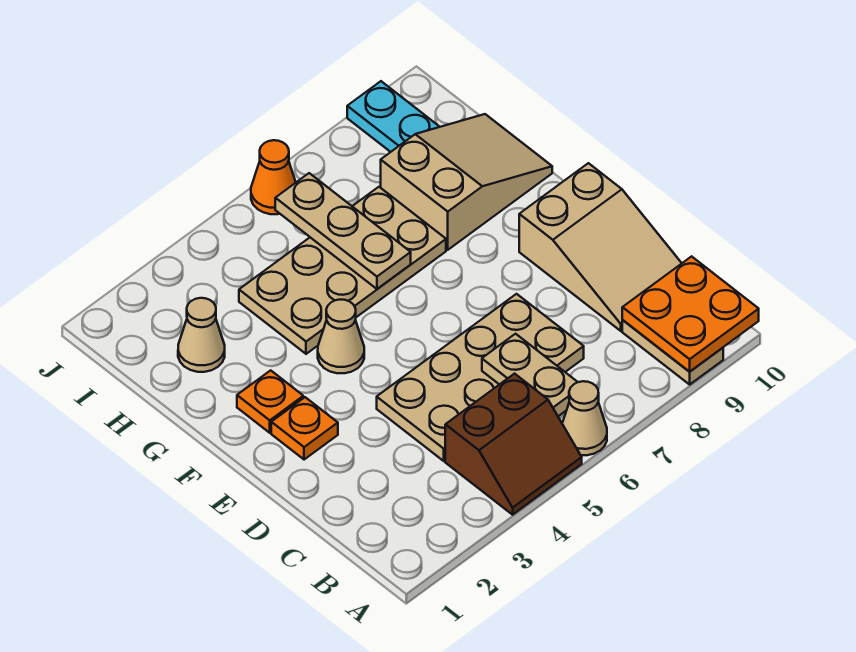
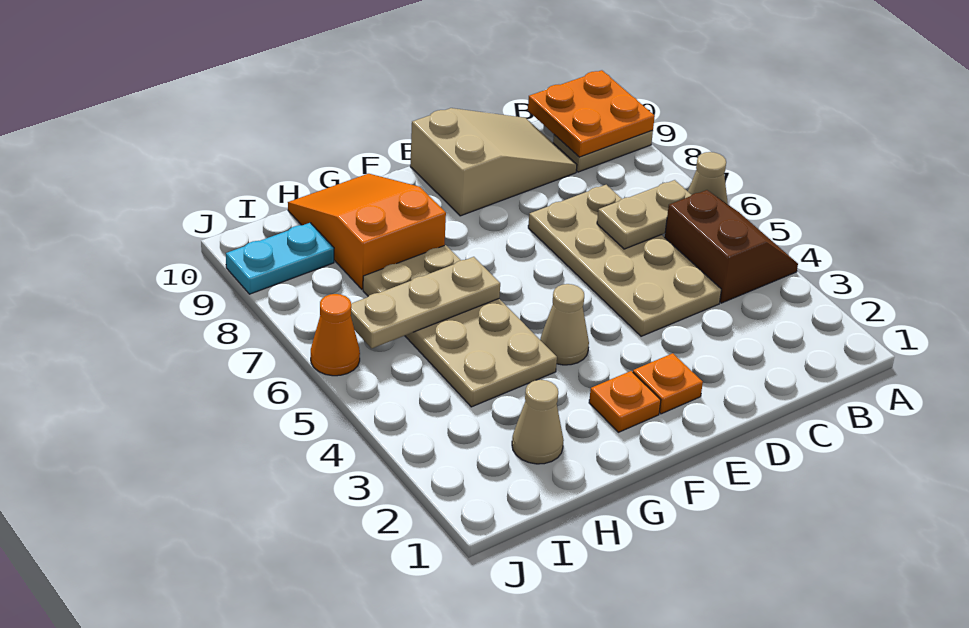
tan slope G8:H10 level 1 top 8 -> orange slope G8:H10 level 1 top 8

